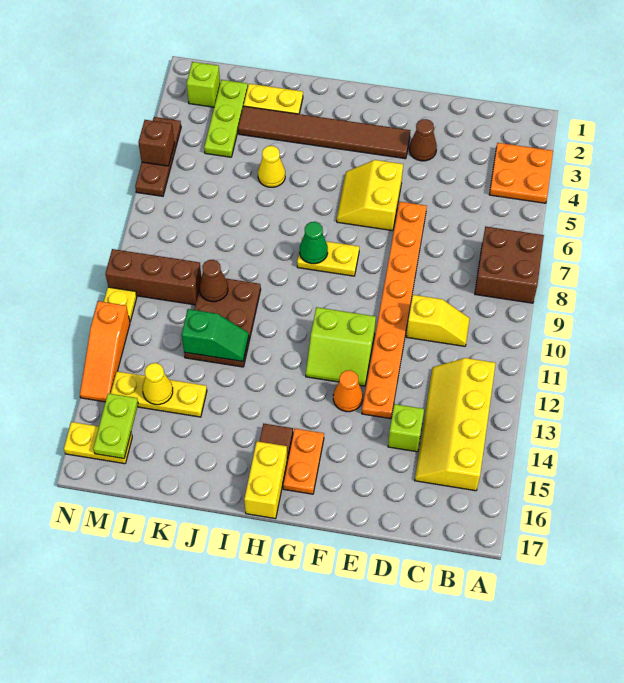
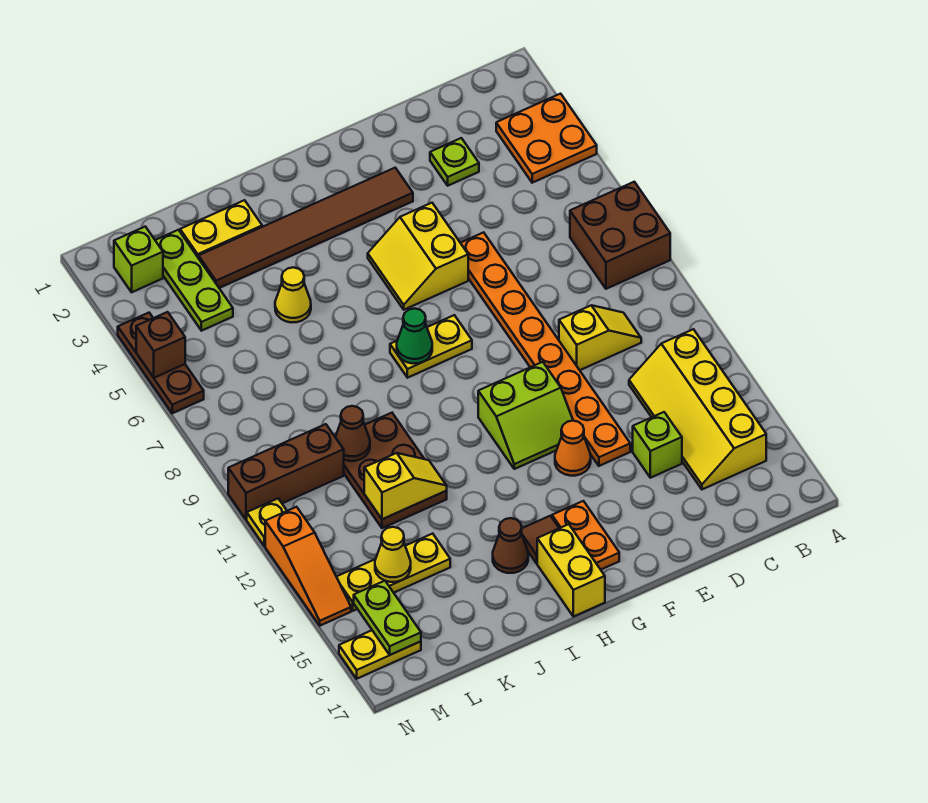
none -> lime plate D3 level 1
brown cone E3 level 1 -> brown cone I15 level 1
green slope J12:K12 level 2 top K -> yellow slope J12:K12 level 2 top K

